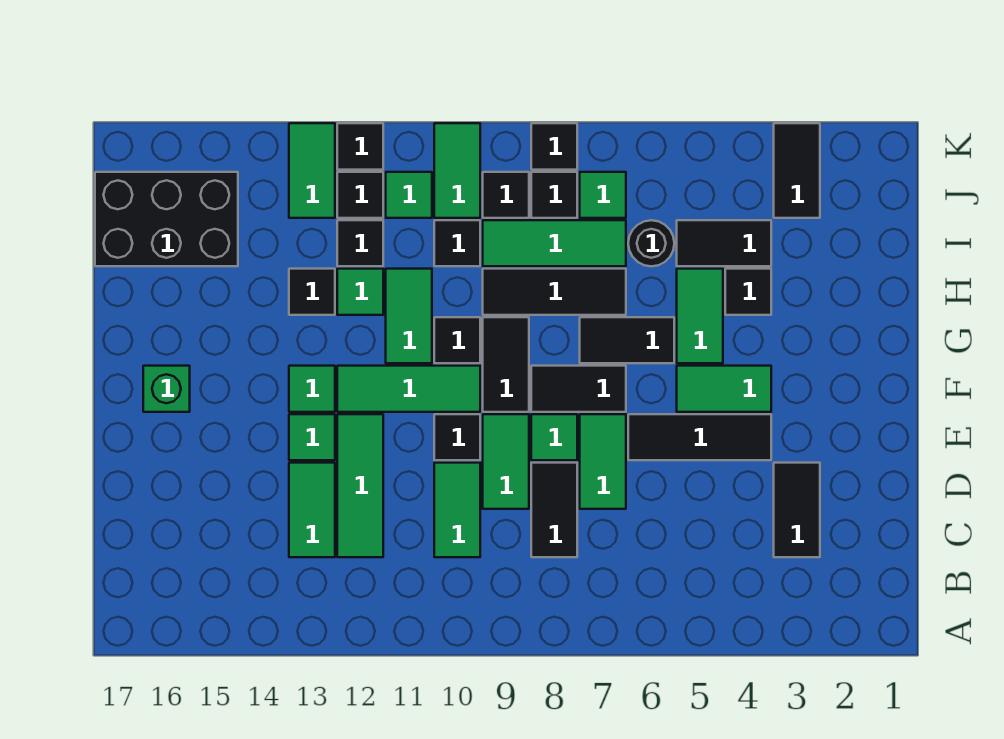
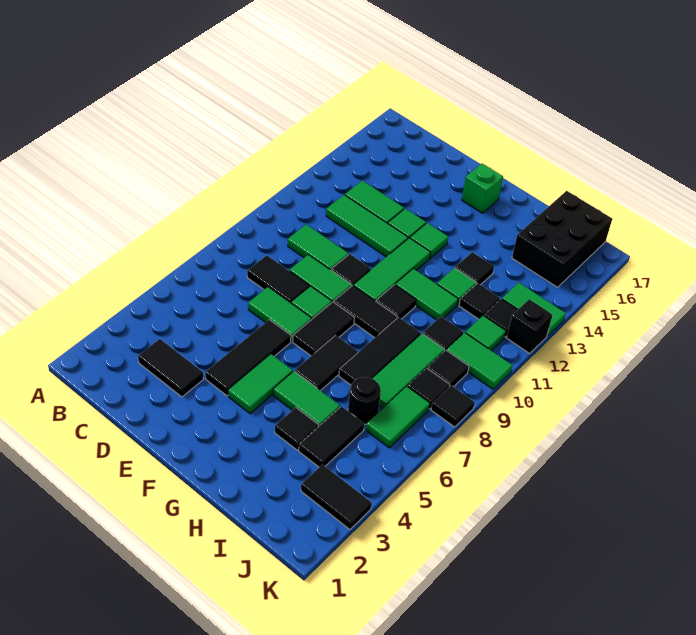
green tile J7 level 1 -> green tile J6:J7 level 1
black tile K12 level 1 -> black brick K12 level 1

